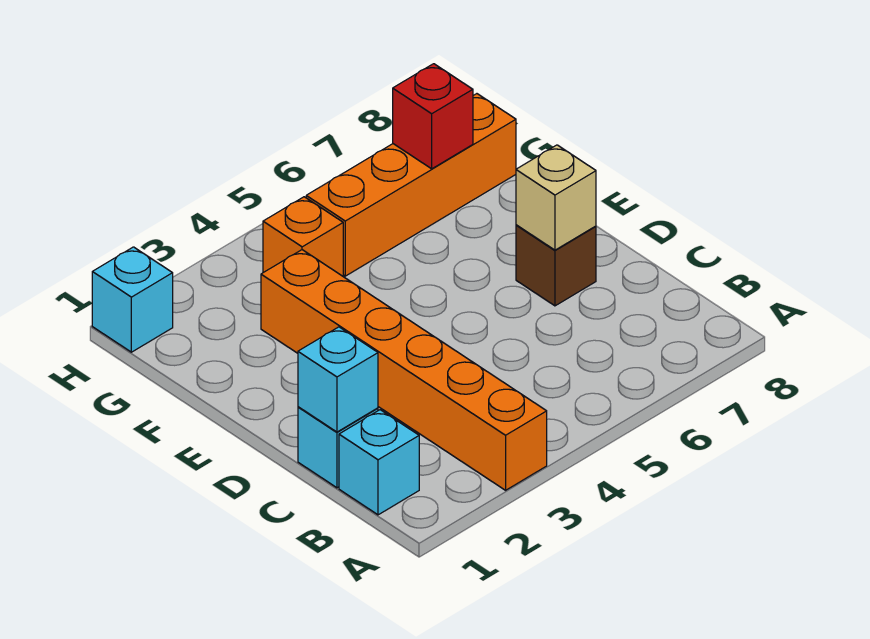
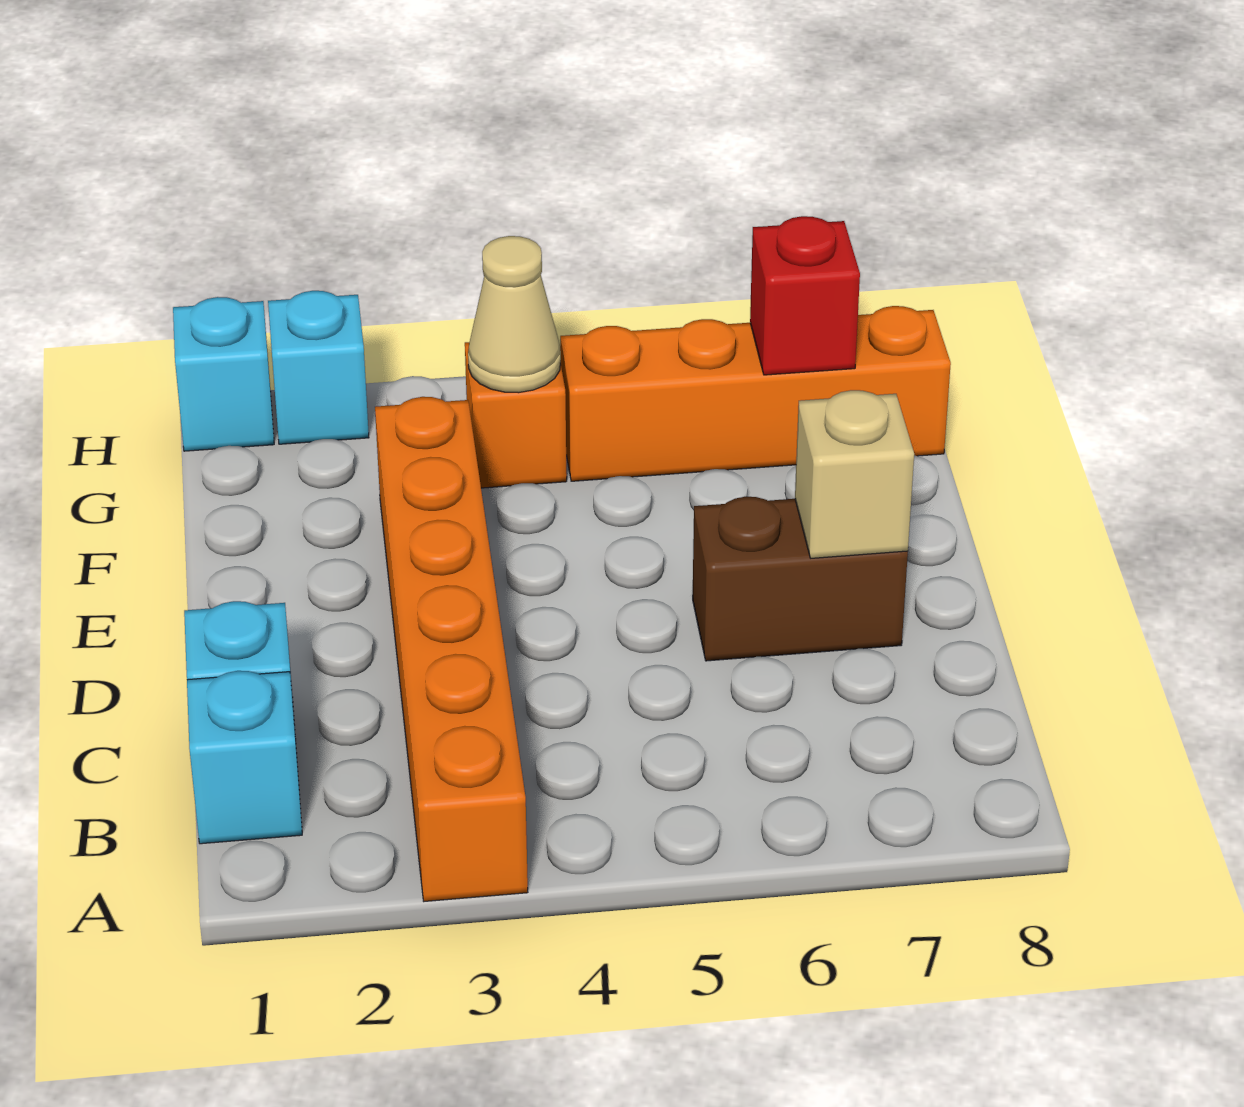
cyan brick C1 level 2 -> cyan brick H2 level 1
brown brick D7 level 1 -> brown brick D6:D7 level 1
none -> tan cone G4 level 2

